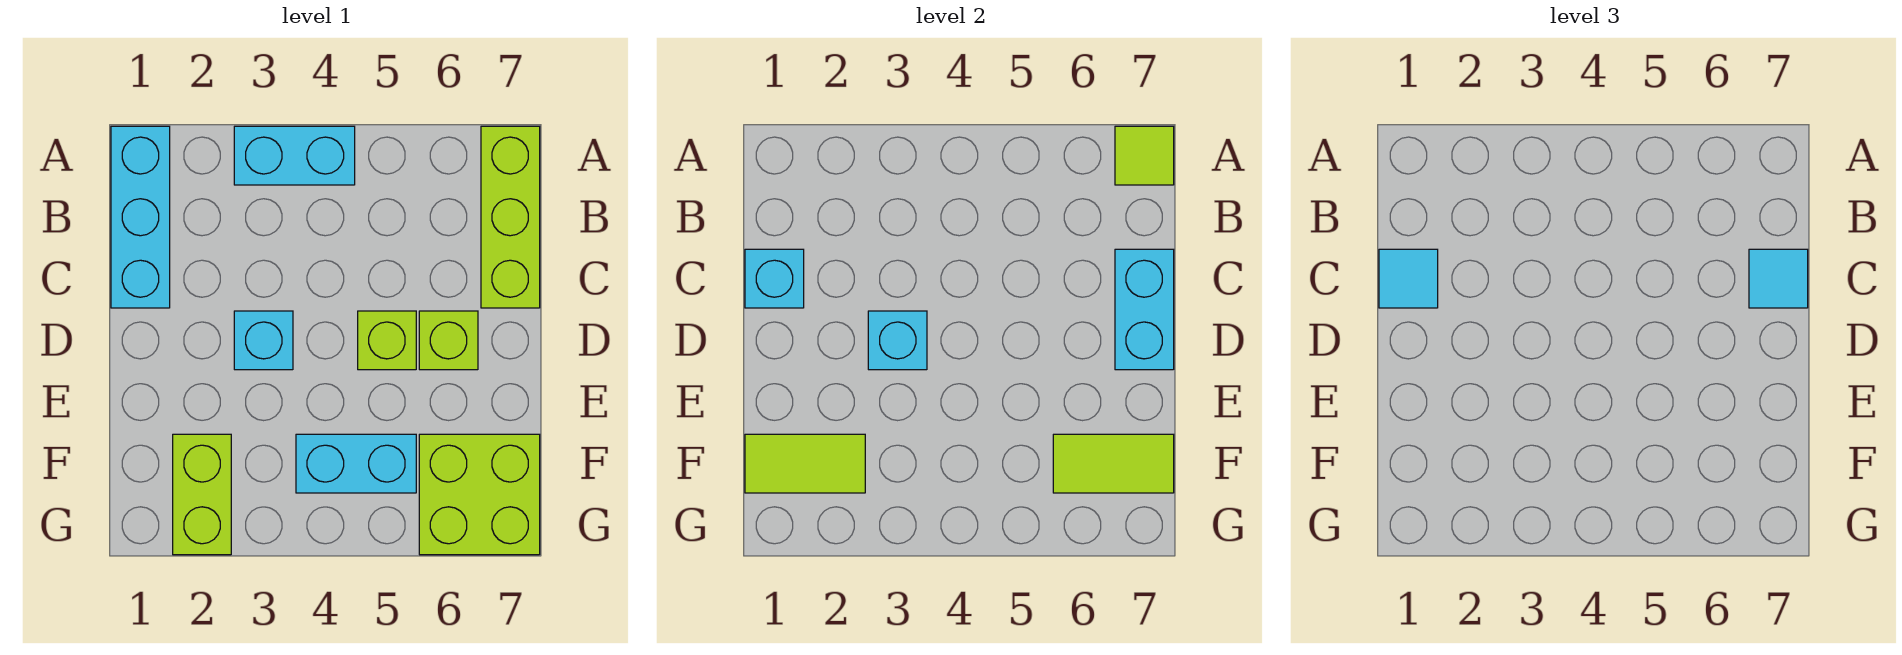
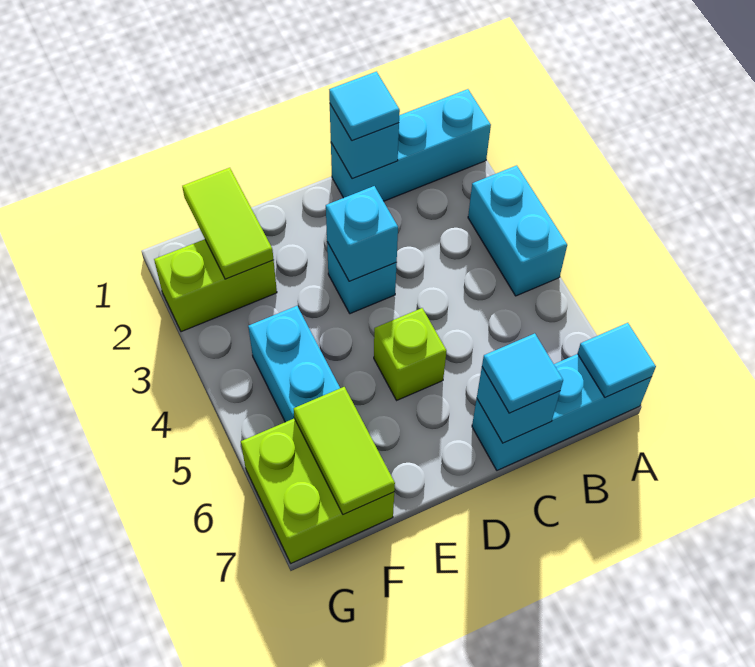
lime brick A7:C7 level 1 -> cyan brick A7:C7 level 1
lime tile A7 level 2 -> cyan tile A7 level 2
cyan brick C7:D7 level 2 -> cyan brick C7 level 2
lime brick D6 level 1 -> none

